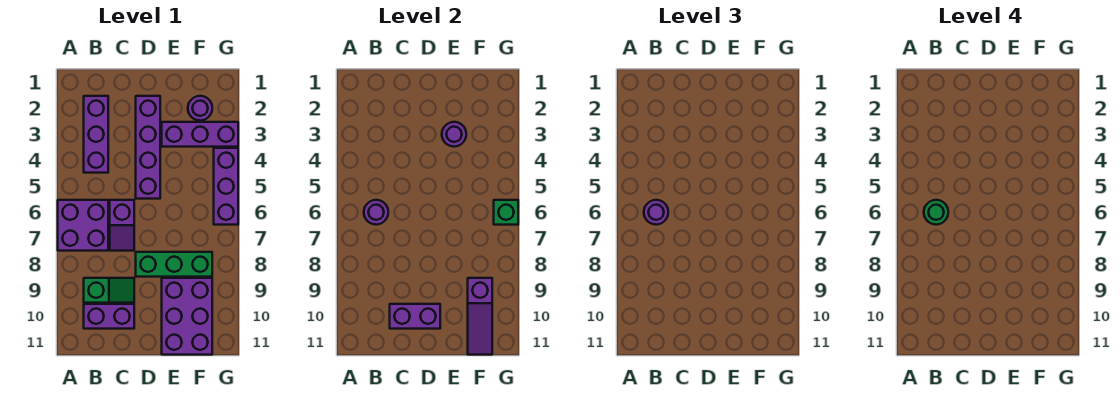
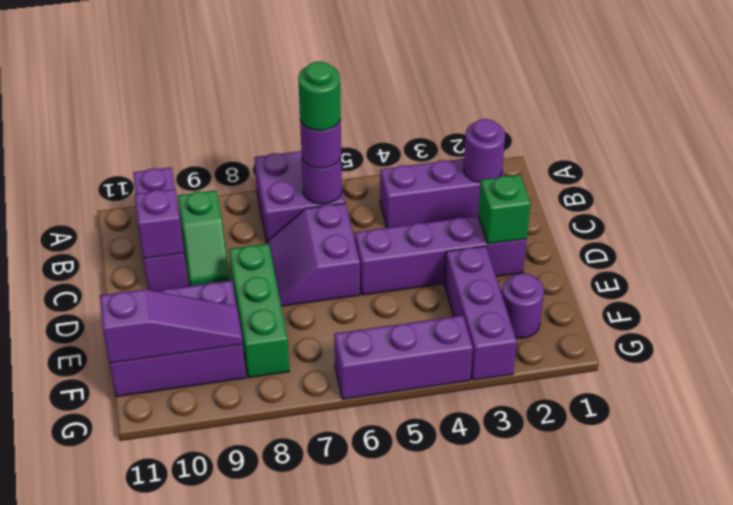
purple brick B10:C10 level 1 -> purple brick A10:C10 level 1
purple slope C6:C7 level 1 top 6 -> purple slope C6:D7 level 1 top 6
purple brick C10:D10 level 2 -> purple brick C10 level 2
purple round brick E3 level 2 -> purple round brick B2 level 2
purple slope F9:F11 level 2 top 9 -> purple slope F9:F11 level 2 top 11
green brick G6 level 2 -> green brick D2 level 2

